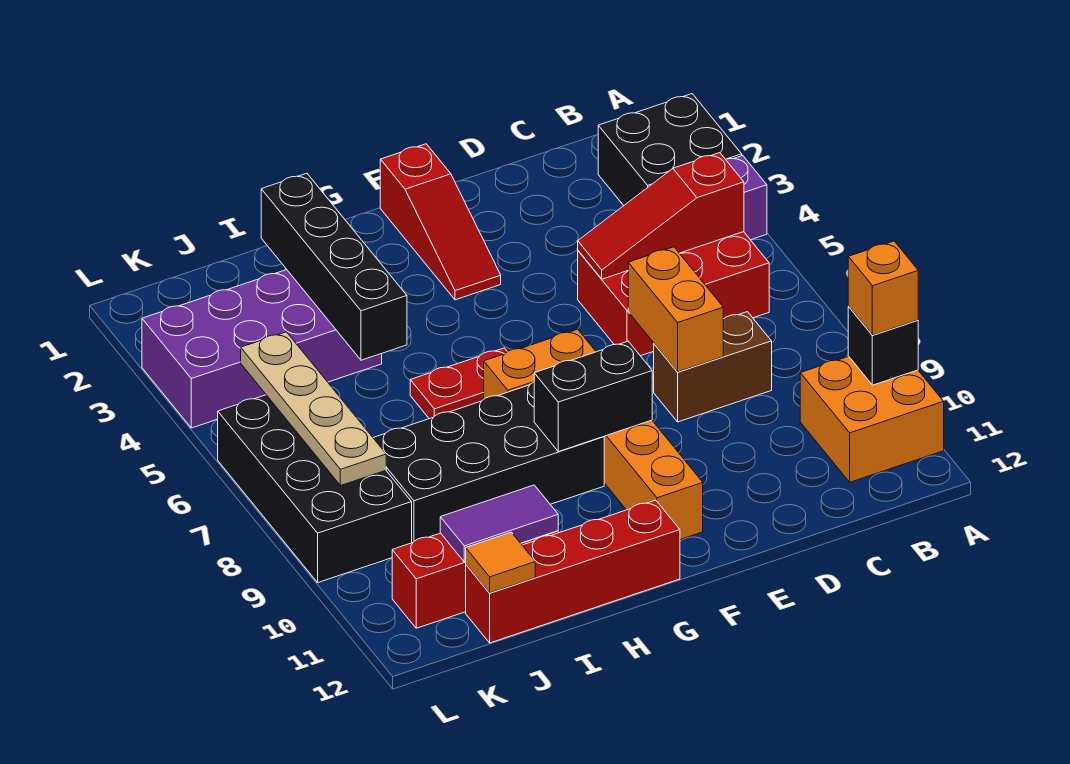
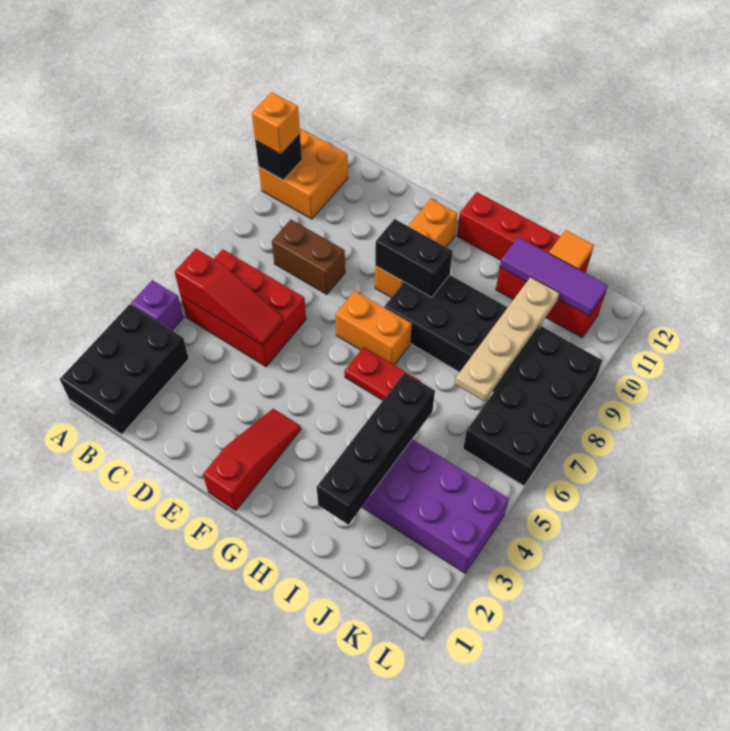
black brick A2:B3 level 1 -> black brick A1:B3 level 1
orange brick D7:D8 level 2 -> none
purple tile I11:J11 level 2 -> purple tile I11:K11 level 2
tan plate K5:K8 level 2 -> tan plate J7:J10 level 2

